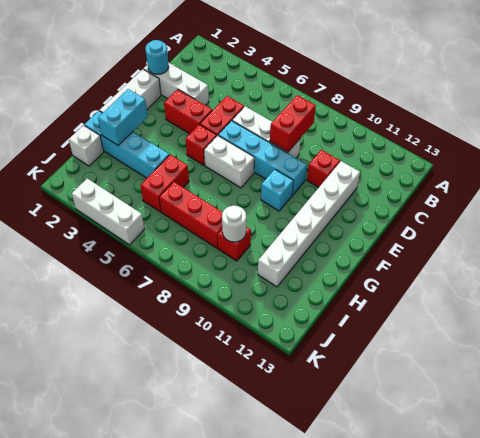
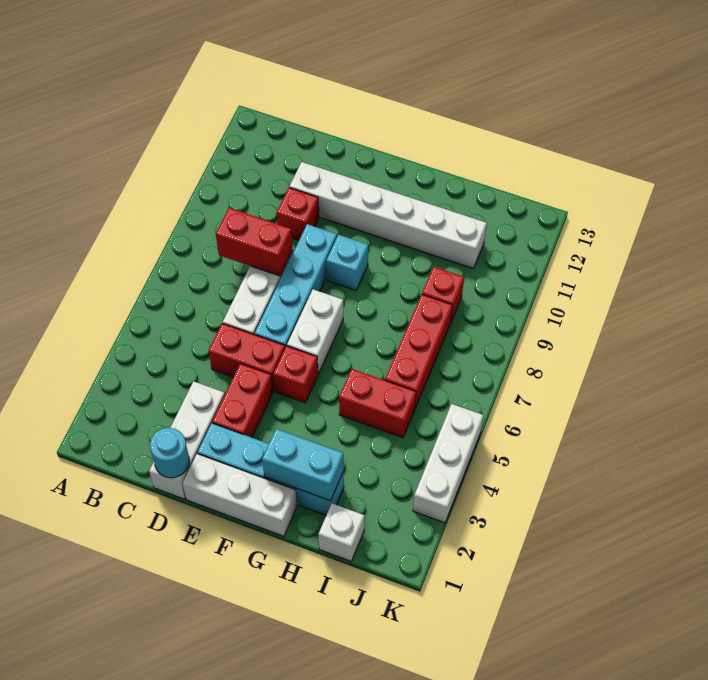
cyan brick H1:H4 level 1 -> cyan brick E2:H2 level 1
white round brick I9 level 2 -> none

